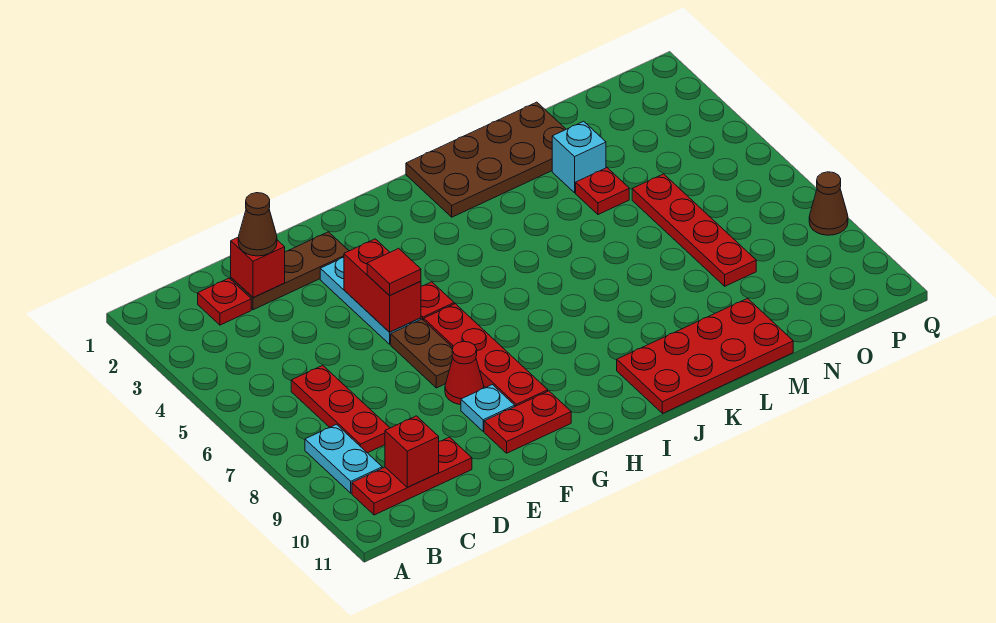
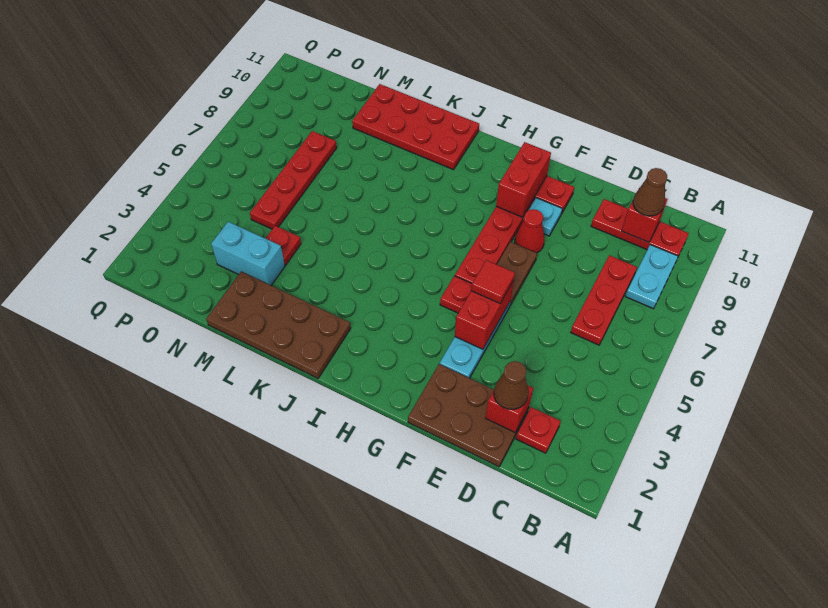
brown plate D2:F2 level 1 -> brown plate D1:F2 level 1
none -> red brick G9:G10 level 2
cyan brick M3 level 1 -> cyan brick M3:N3 level 1
brown cone Q8 level 1 -> brown cone C10 level 3

